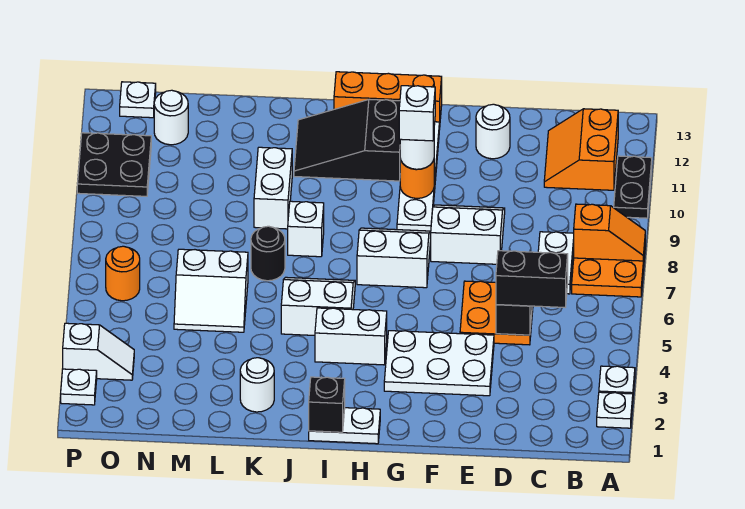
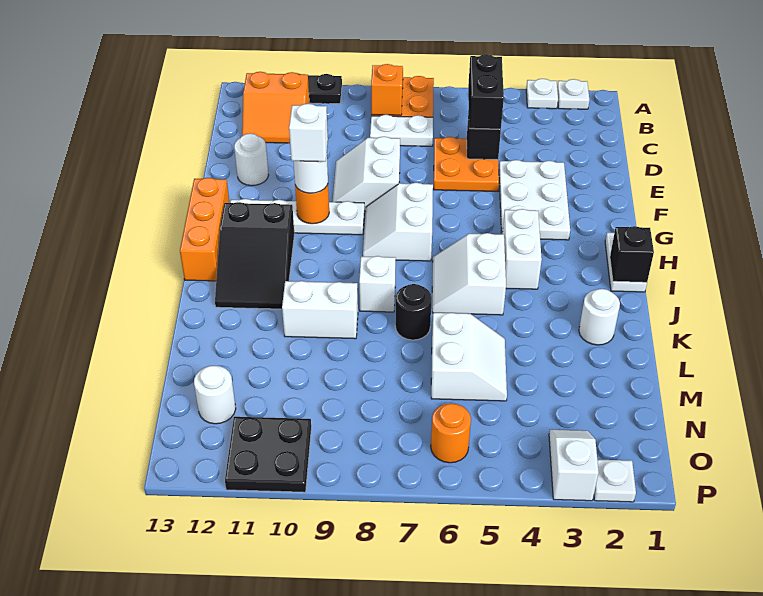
white plate O13 level 1 -> none

